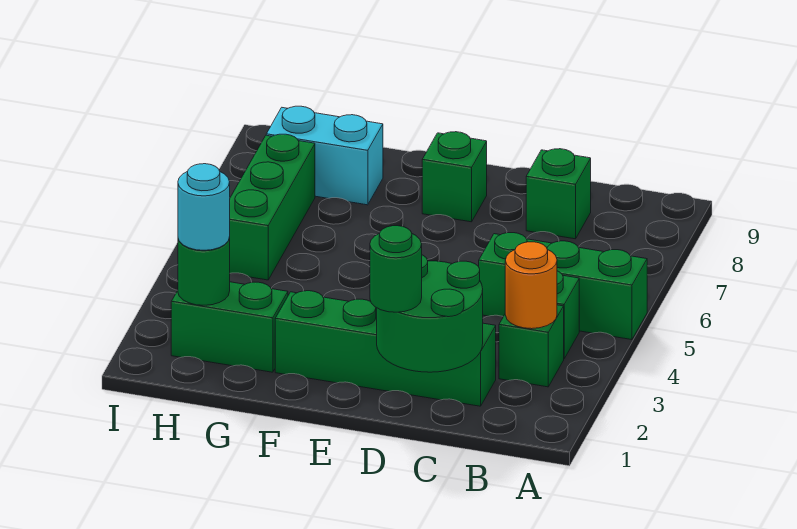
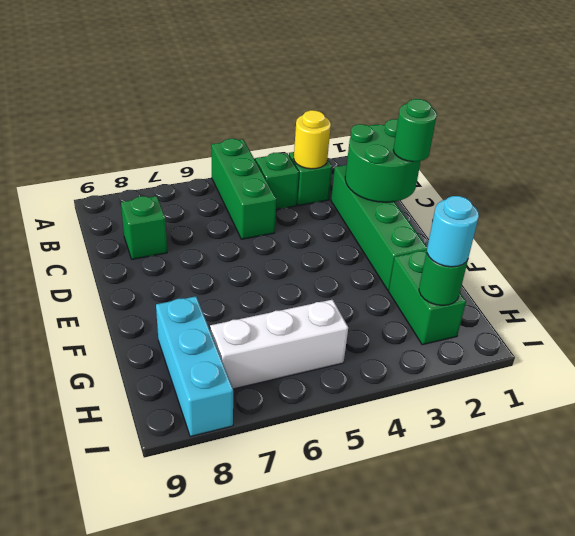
orange round brick B3 level 2 -> yellow round brick B3 level 2
green brick E8 level 1 -> none
cyan brick G8:H8 level 1 -> cyan brick G8:I8 level 1
green brick H5:H7 level 1 -> white brick H5:H7 level 1

